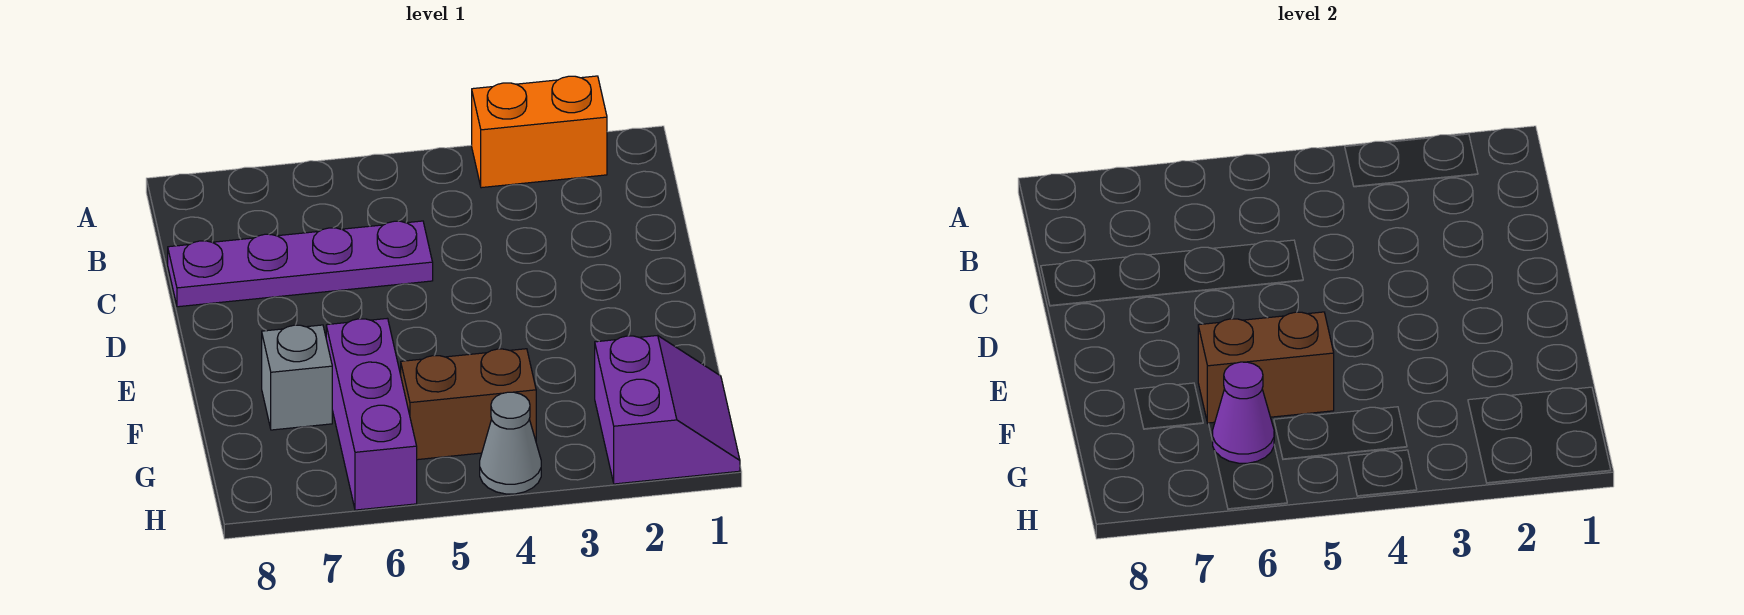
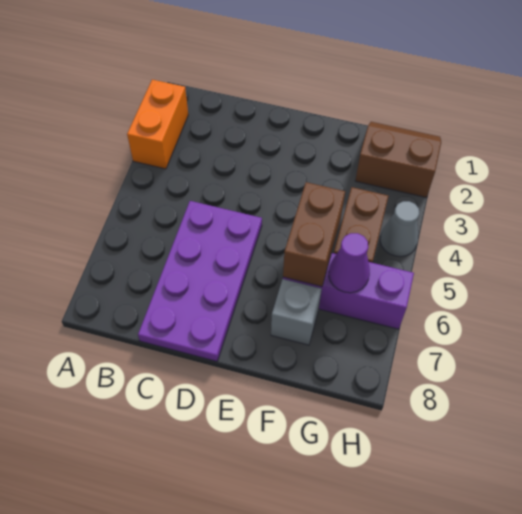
purple plate C5:C8 level 1 -> purple plate C5:D8 level 1
purple slope G1:H2 level 1 top 2 -> brown slope G1:H2 level 1 top 2

